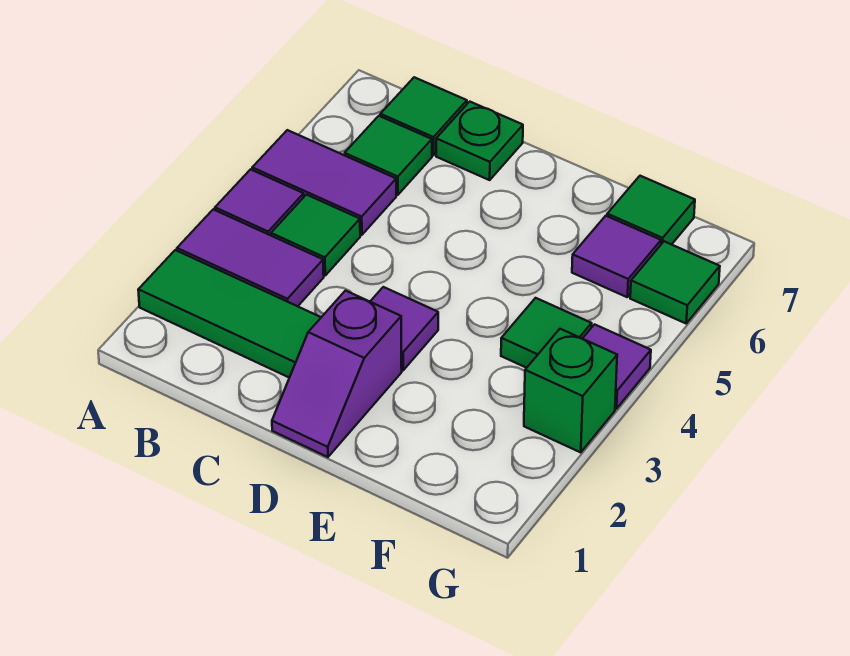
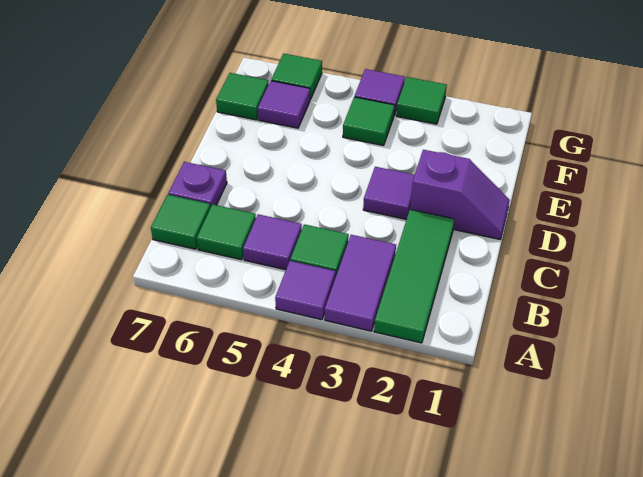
purple tile A5:B5 level 1 -> purple tile B5 level 1
green plate C7 level 1 -> purple plate C7 level 1
green brick G3 level 1 -> green tile G3 level 1

